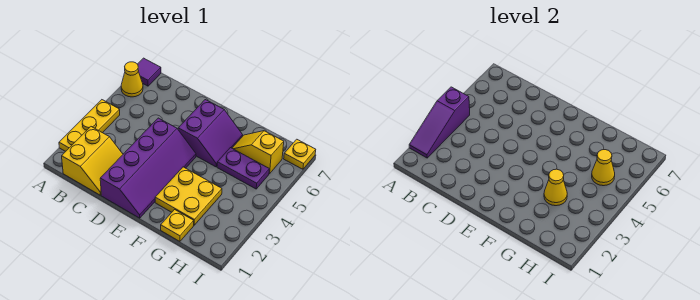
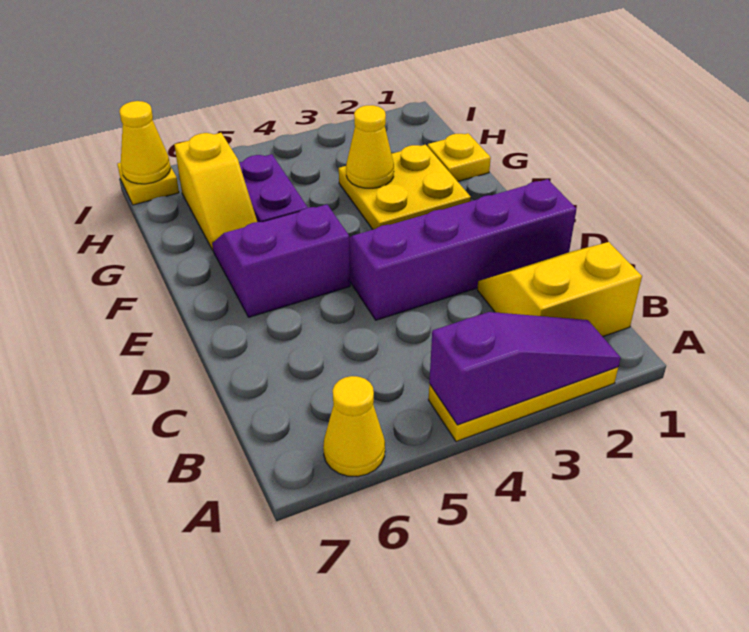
purple tile A7 level 1 -> none
yellow cone H5 level 2 -> yellow cone I7 level 2

